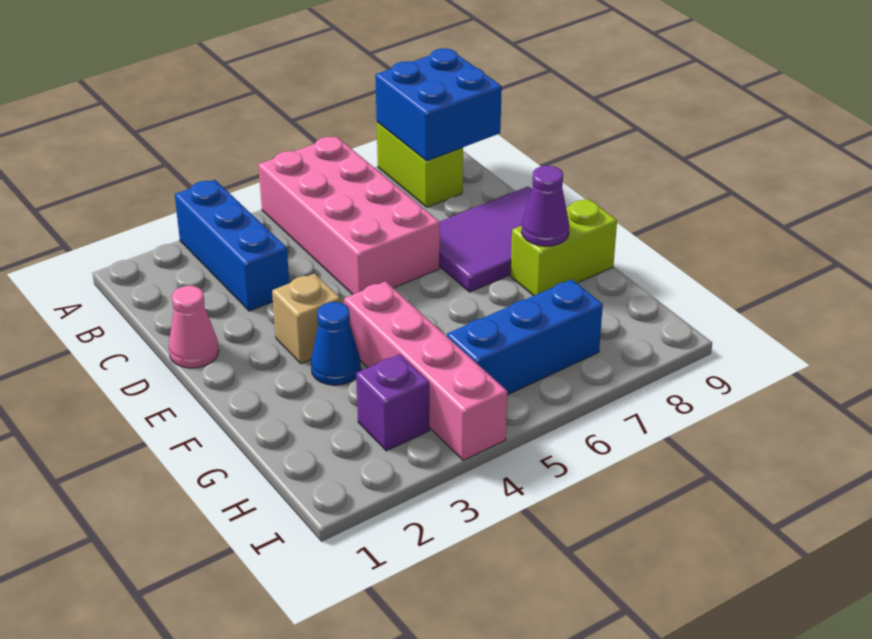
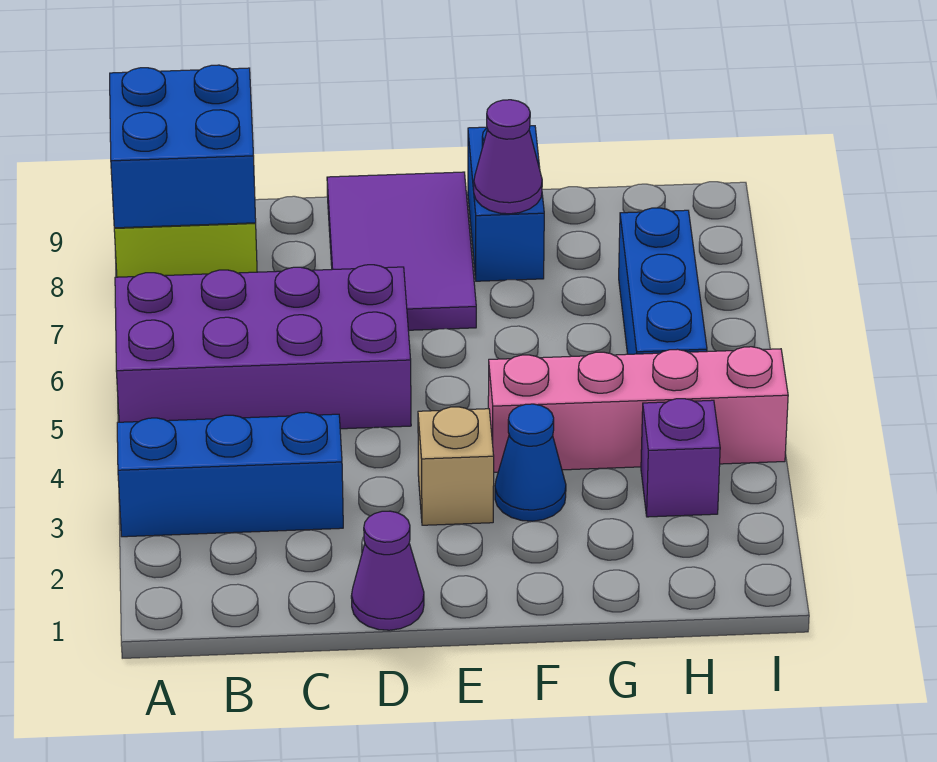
pink brick A5:D6 level 1 -> purple brick A5:D6 level 1
pink cone D1 level 1 -> purple cone D1 level 1
lime brick F8:F9 level 1 -> blue brick F8:F9 level 1

